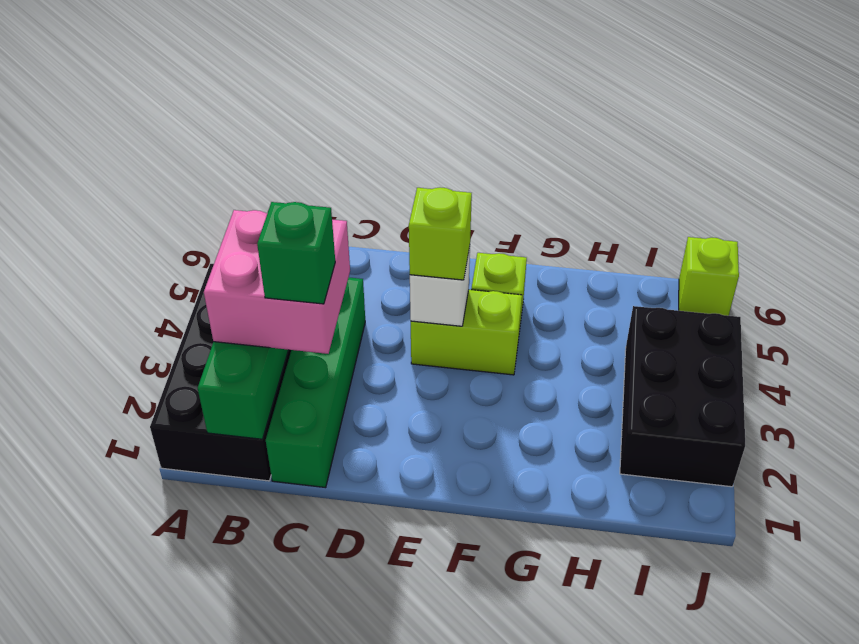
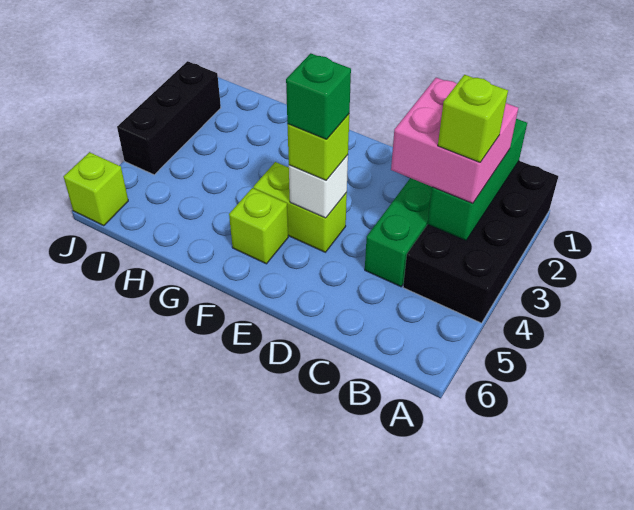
none -> lime brick B3 level 4
green brick C2 level 4 -> green brick E4 level 4
black brick I2:J4 level 1 -> black brick J2:J4 level 1

